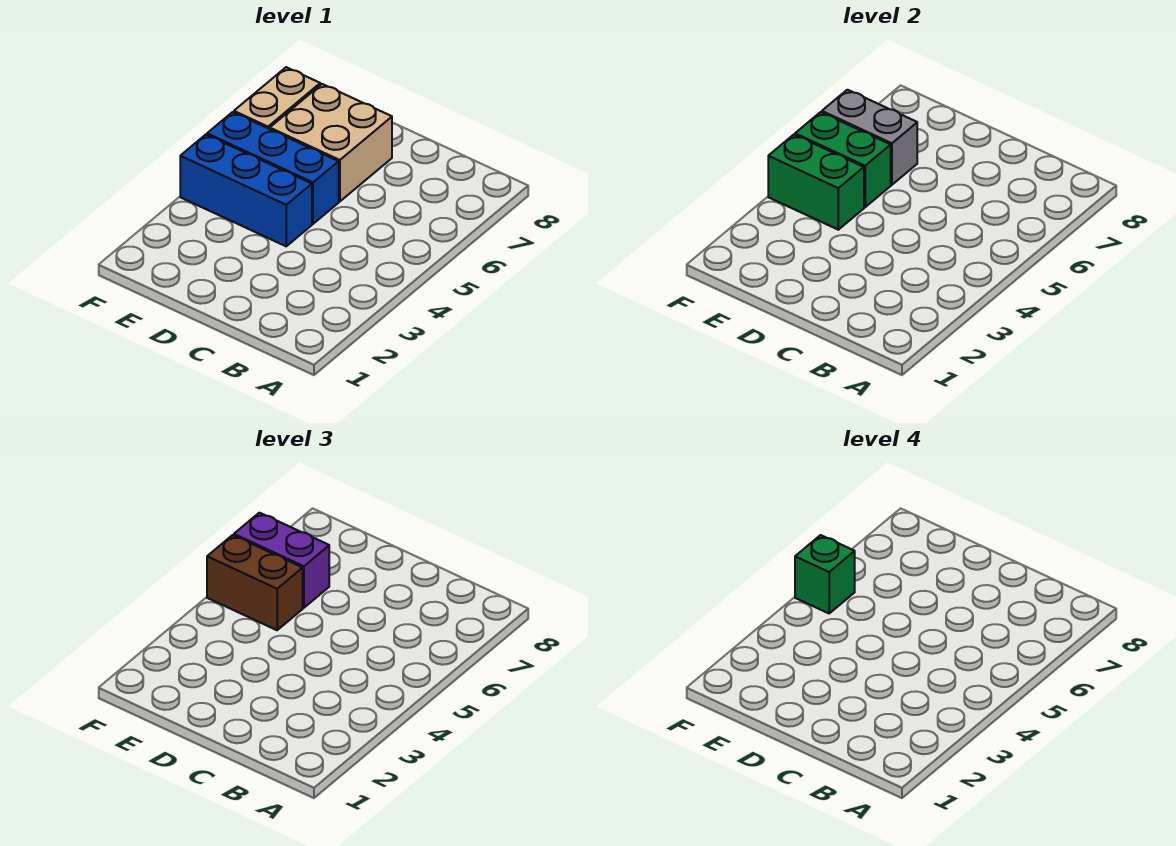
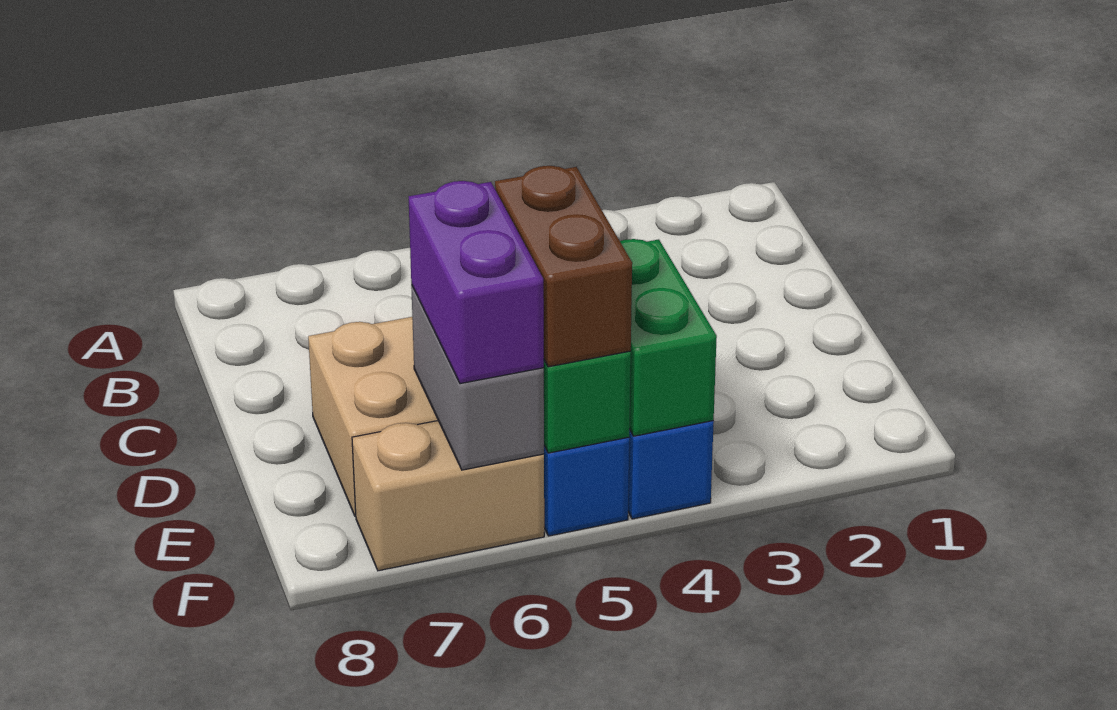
green brick F5 level 4 -> none

